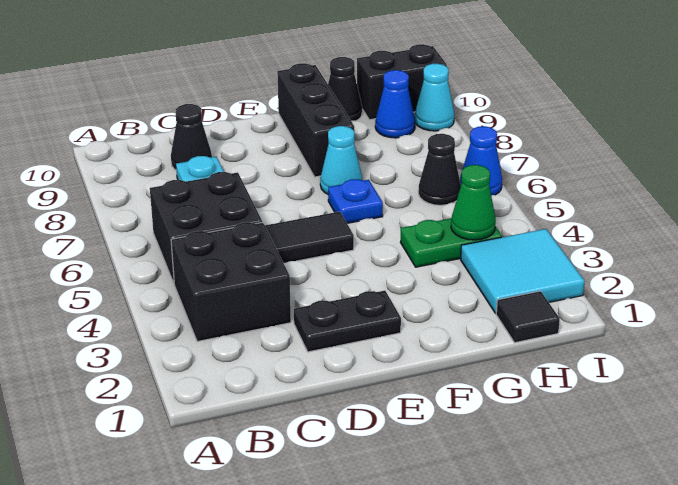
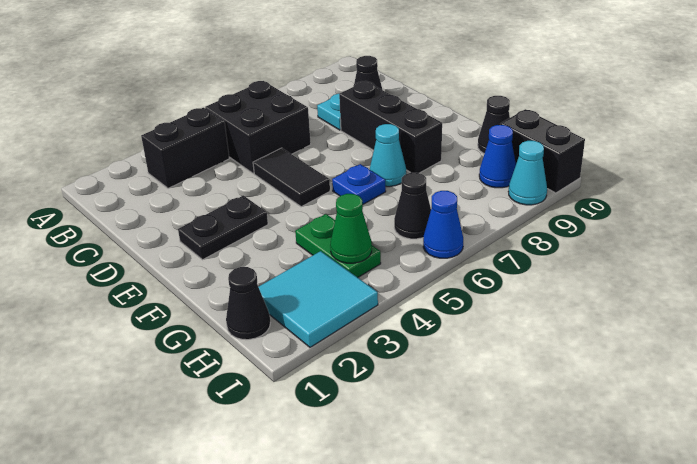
black brick B3:C4 level 1 -> black brick B3:B4 level 1
black plate D2:E2 level 1 -> black plate E2:E3 level 1
black brick F8:F10 level 1 -> black brick D8:F8 level 1
black tile H1 level 1 -> black cone H1 level 1

